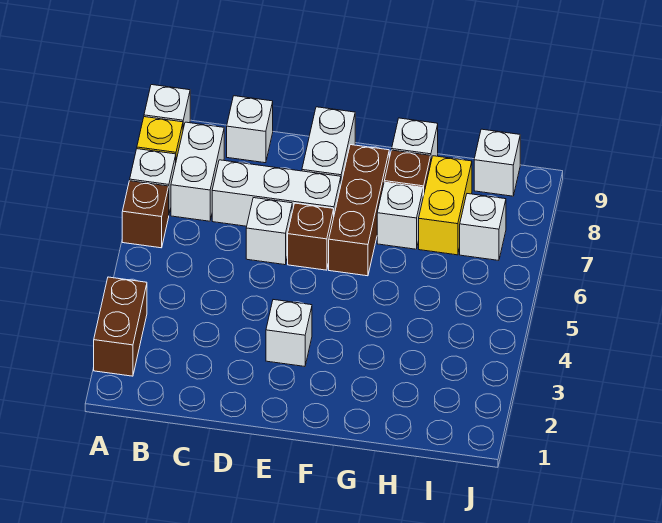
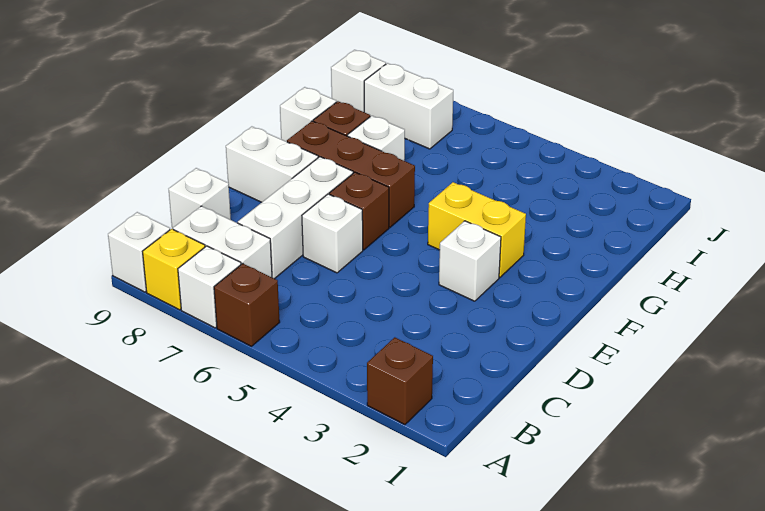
brown brick A2:A3 level 1 -> brown brick A2 level 1
yellow brick H7:H8 level 1 -> yellow brick F3:F4 level 1
white brick I7 level 1 -> white brick I7:I8 level 1

